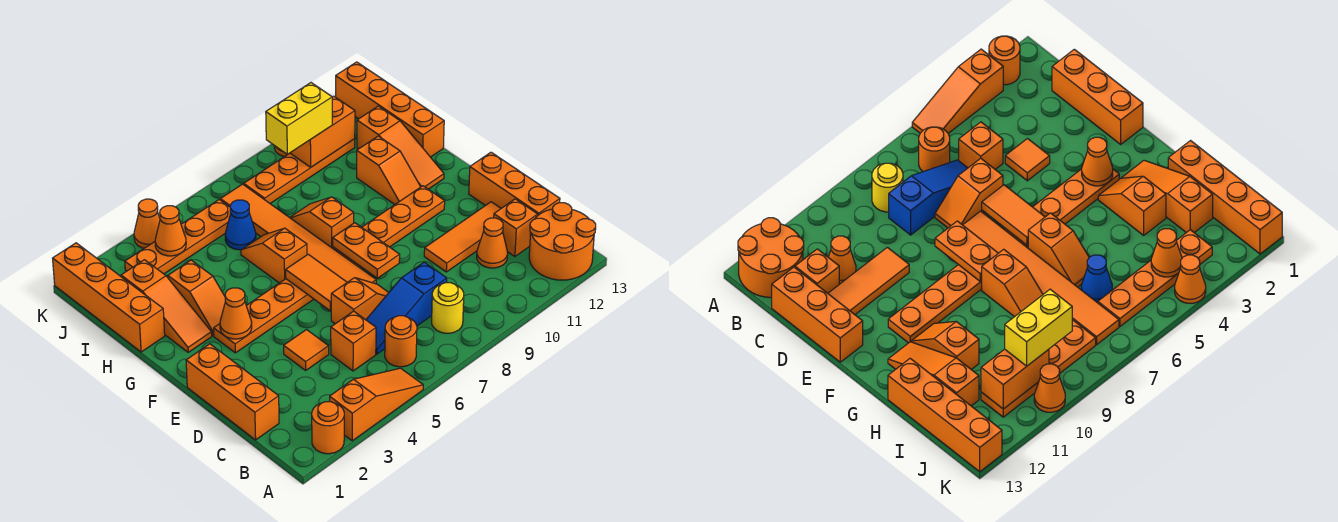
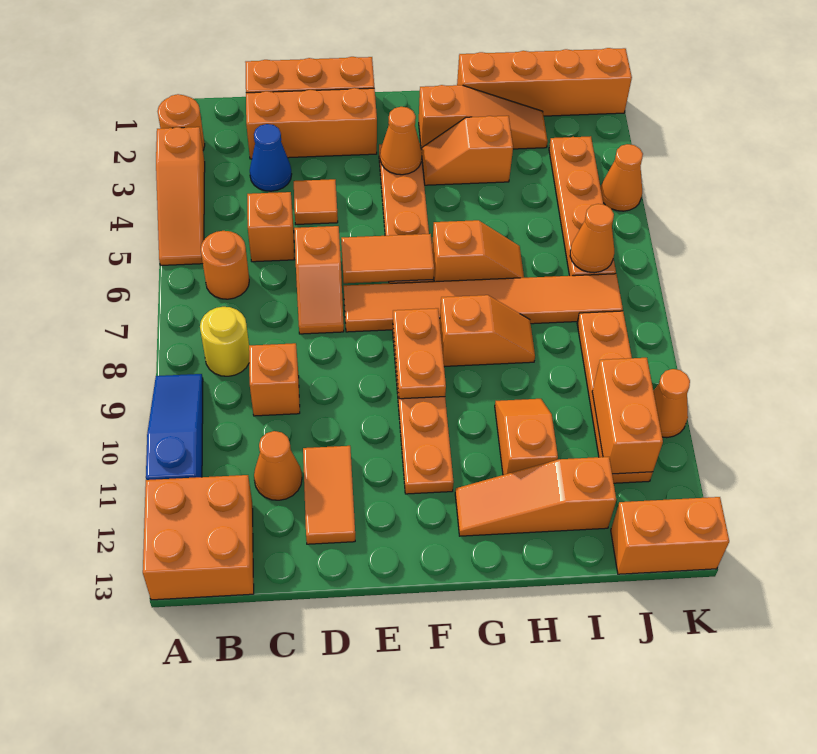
orange round brick A12:B13 level 1 -> orange brick A12:B13 level 1
blue slope C6:C8 level 1 top 8 -> blue slope A9:A11 level 1 top 11
orange brick C12 level 1 -> orange brick C9 level 1
orange brick C13:E13 level 1 -> orange brick C2:E2 level 1
orange tile D10:D12 level 1 -> orange tile D11:D12 level 1
orange plate E8:F8 level 2 -> orange plate F8:F9 level 2
orange slope G2:I2 level 1 top I -> orange slope G2:I2 level 1 top G
orange slope G11:H11 level 1 top H -> orange slope H10:H11 level 1 top 11
orange brick H13:K13 level 1 -> orange brick J13:K13 level 1
blue cone I6 level 1 -> blue cone C3 level 1
orange cone J4 level 2 -> orange cone J6 level 2
yellow brick J9:J10 level 3 -> none

